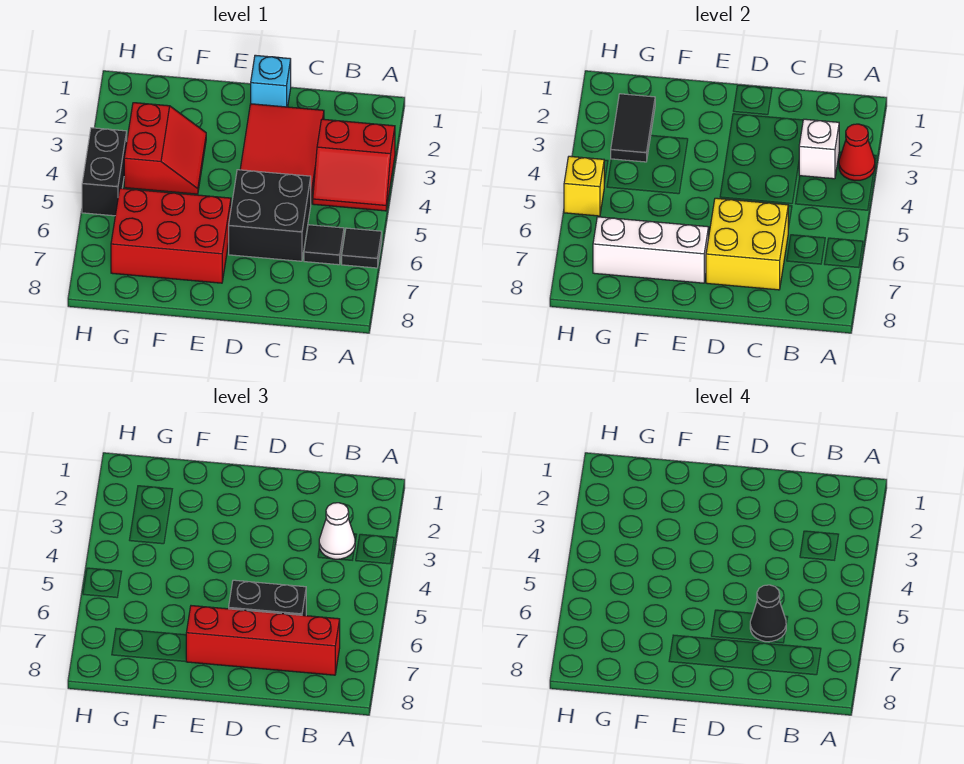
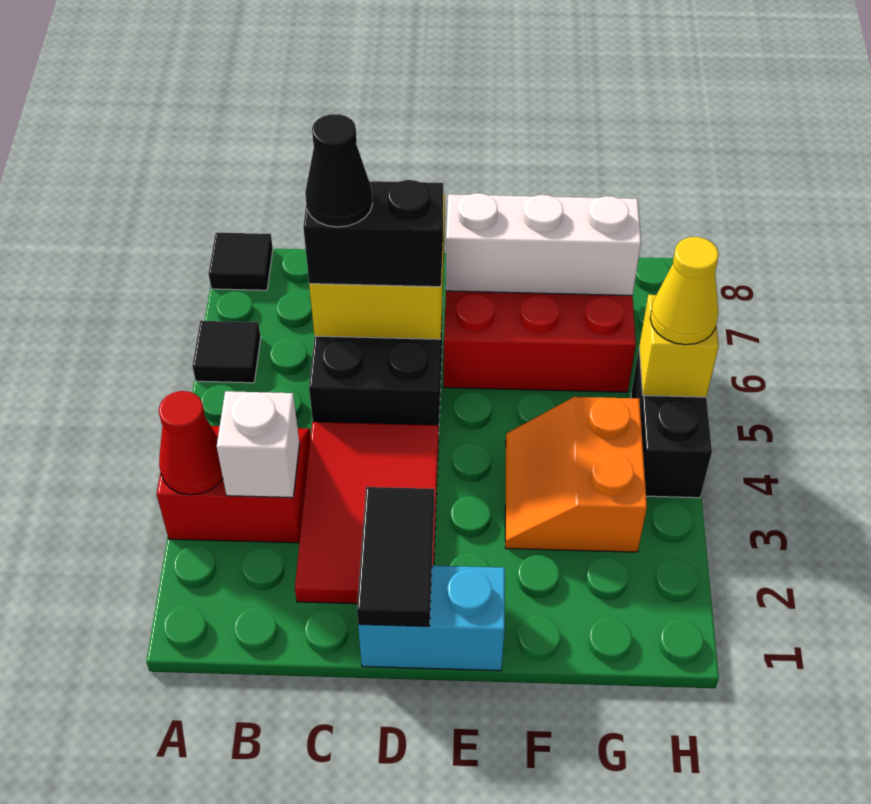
white cone B3 level 3 -> none
black tile B6 level 1 -> black tile A8 level 1
red brick B7:E7 level 3 -> none
cyan brick D1 level 1 -> cyan brick D1:E1 level 1
red slope F3:G4 level 1 top G -> orange slope F3:G4 level 1 top G
black tile G2:G3 level 2 -> black tile D1:D2 level 2
none -> yellow cone H5 level 3

